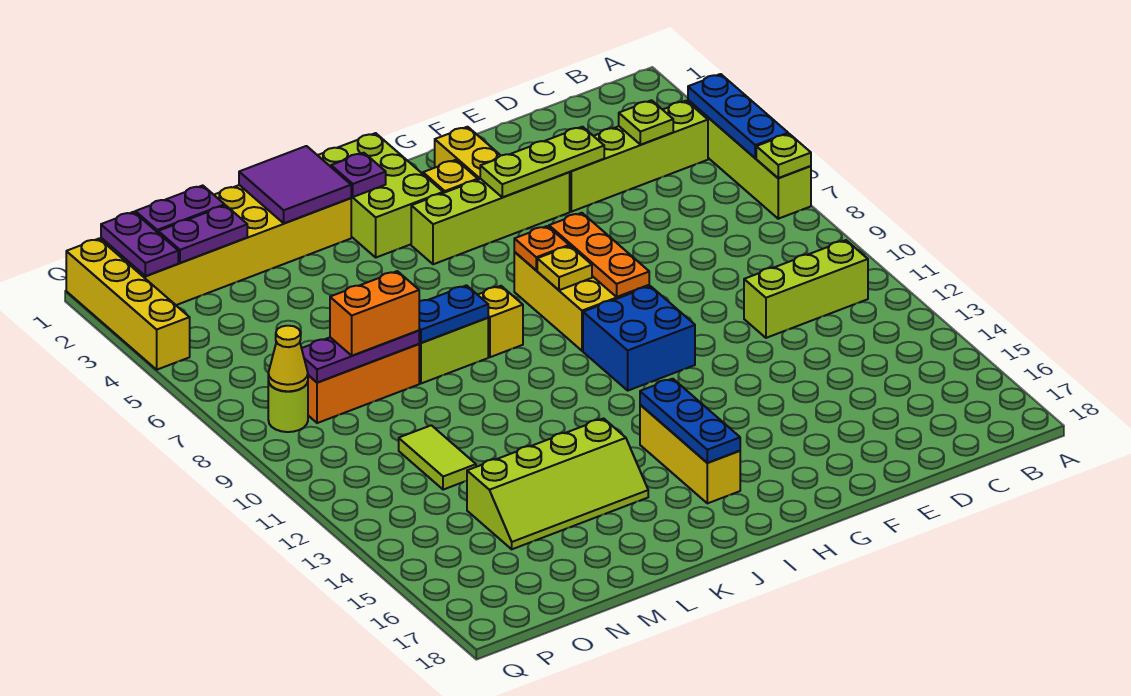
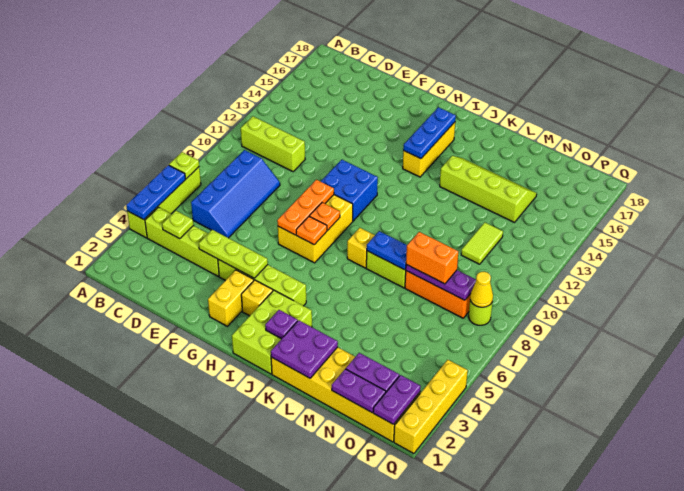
none -> blue slope C6:D9 level 1 top C
yellow plate H8 level 2 -> orange plate H8 level 2
purple tile K1:L2 level 2 -> purple plate K1:L2 level 2

